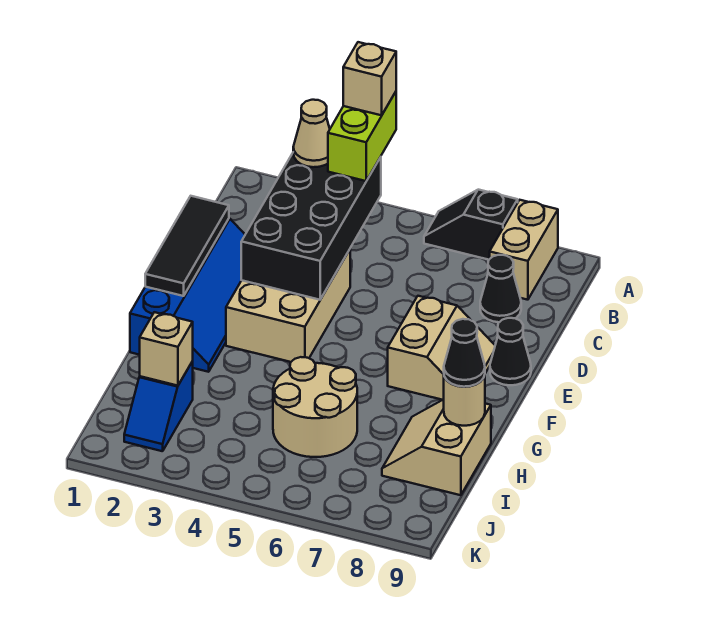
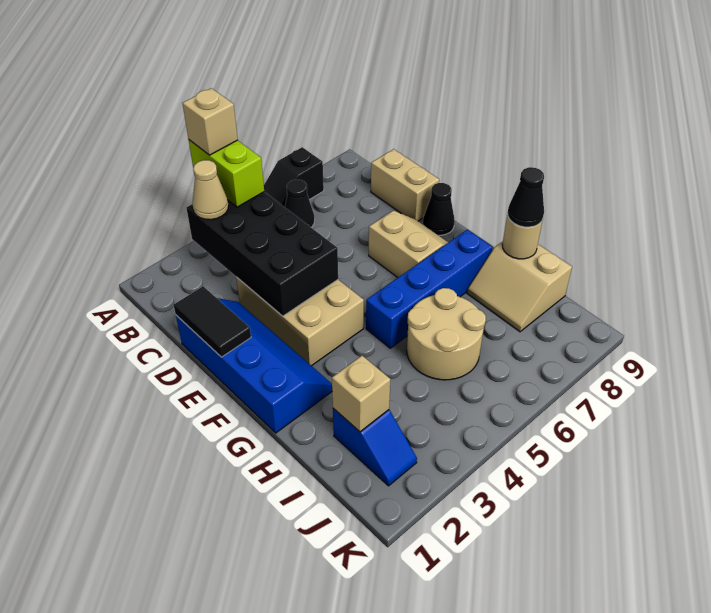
tan brick A8:B8 level 1 -> tan brick C9:D9 level 1
black cone C8 level 1 -> black cone B6 level 1
black tile D1:F1 level 2 -> black tile D1:E1 level 2
none -> blue brick G5:G8 level 1

